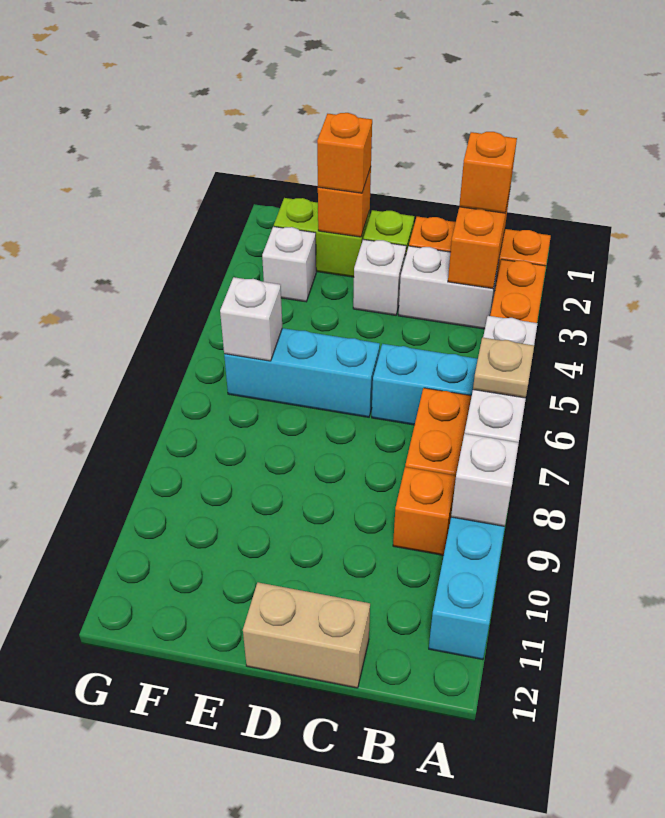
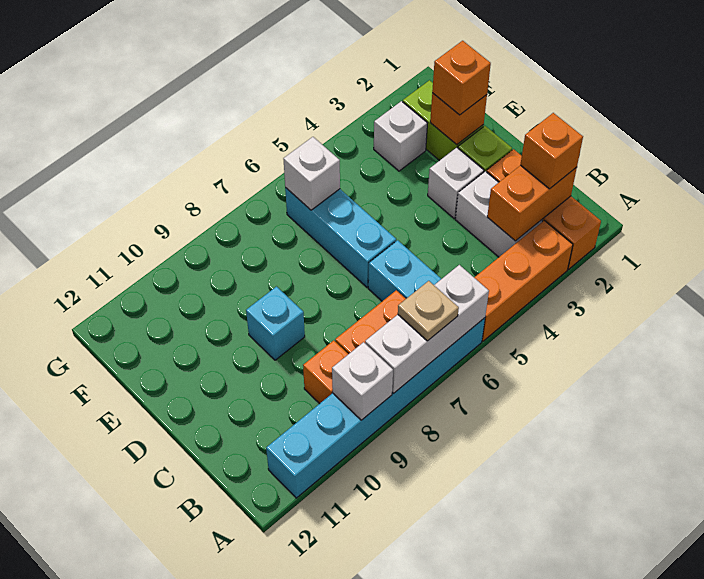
tan brick C12:D12 level 1 -> none
none -> cyan brick D9 level 1

